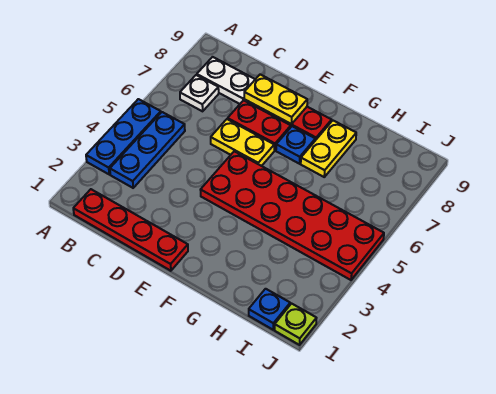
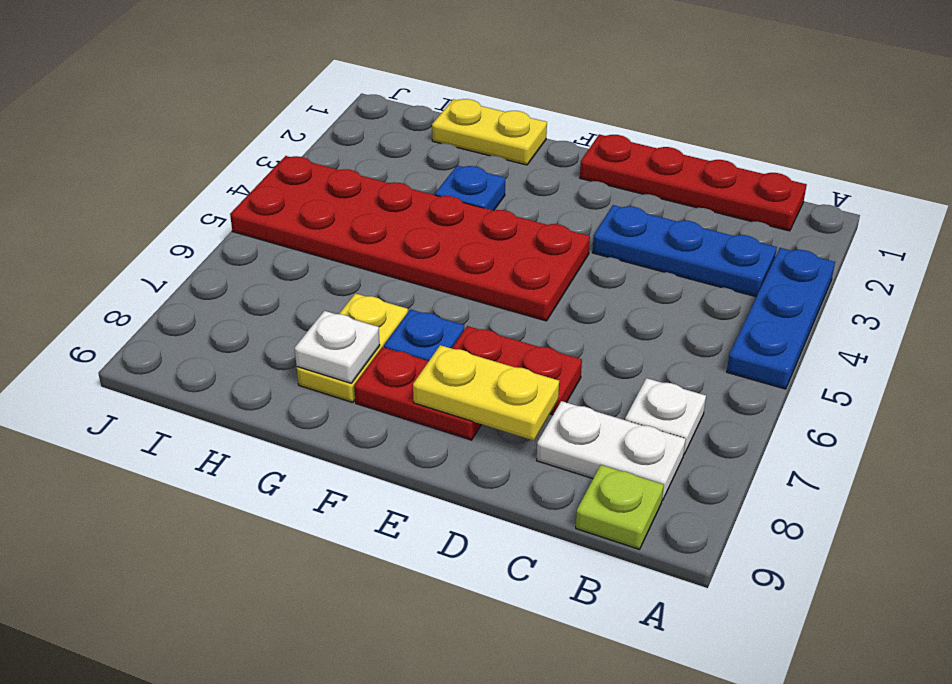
blue plate B3:B5 level 1 -> blue plate B3:D3 level 1
yellow plate D6:E6 level 1 -> yellow plate G1:H1 level 1
none -> white plate G8 level 2
blue plate I1 level 1 -> blue plate G3 level 1
lime plate J1 level 1 -> lime plate B9 level 1

